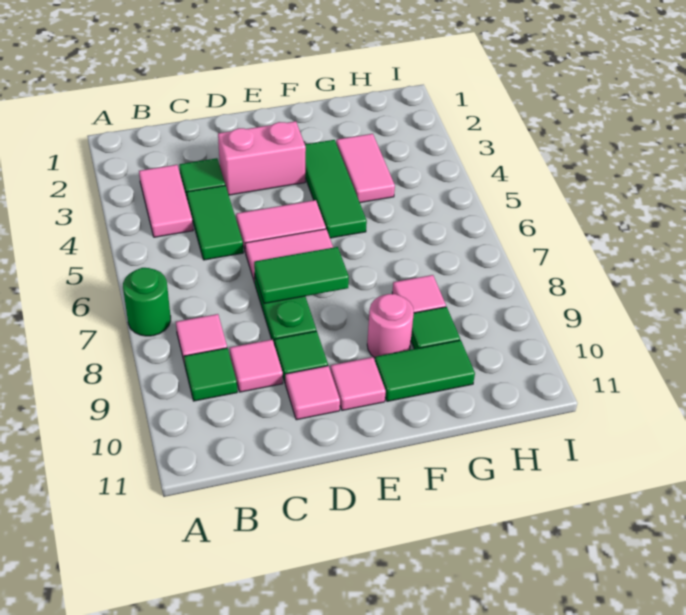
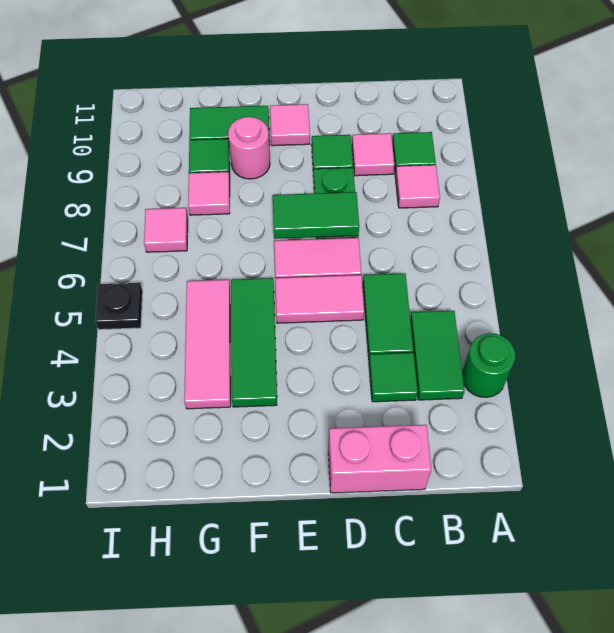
green round brick A7 level 1 -> green round brick A3 level 1
pink tile B3:B4 level 1 -> green tile B3:B4 level 1
pink brick D3:E3 level 1 -> pink brick C1:D1 level 1
pink tile D10 level 1 -> pink tile H7 level 1
pink tile G3:G4 level 1 -> pink tile G3:G5 level 1
none -> black plate I5 level 1

